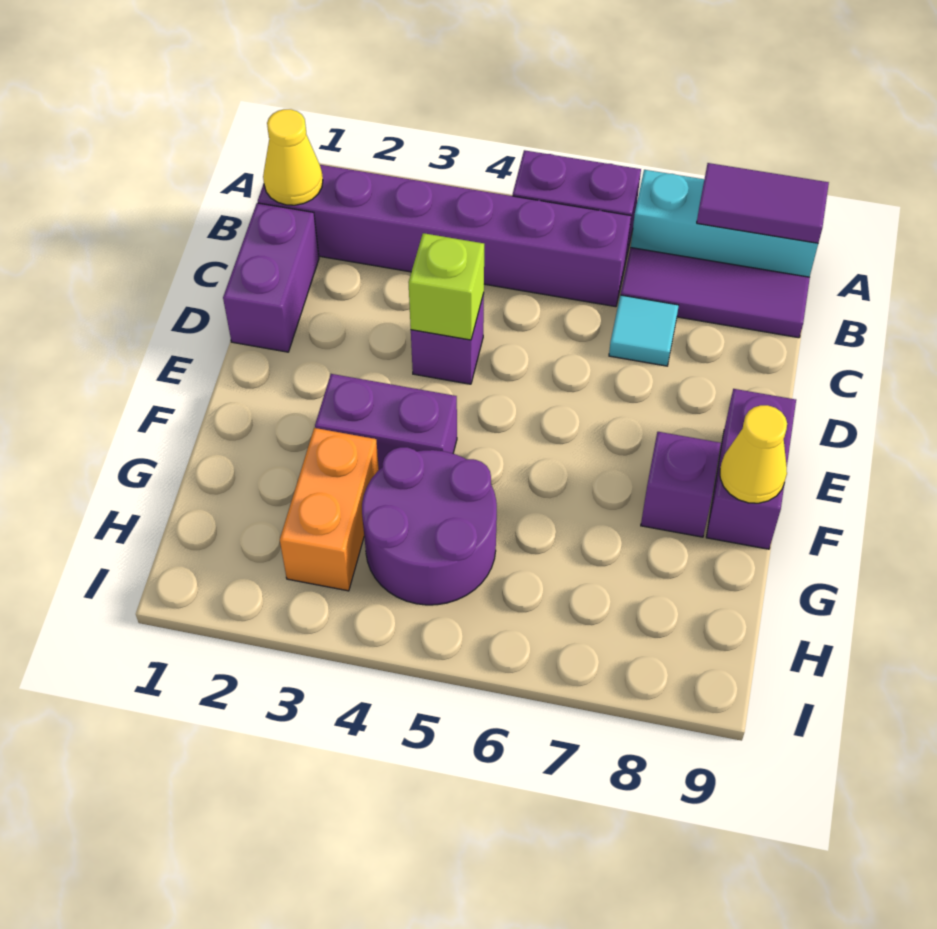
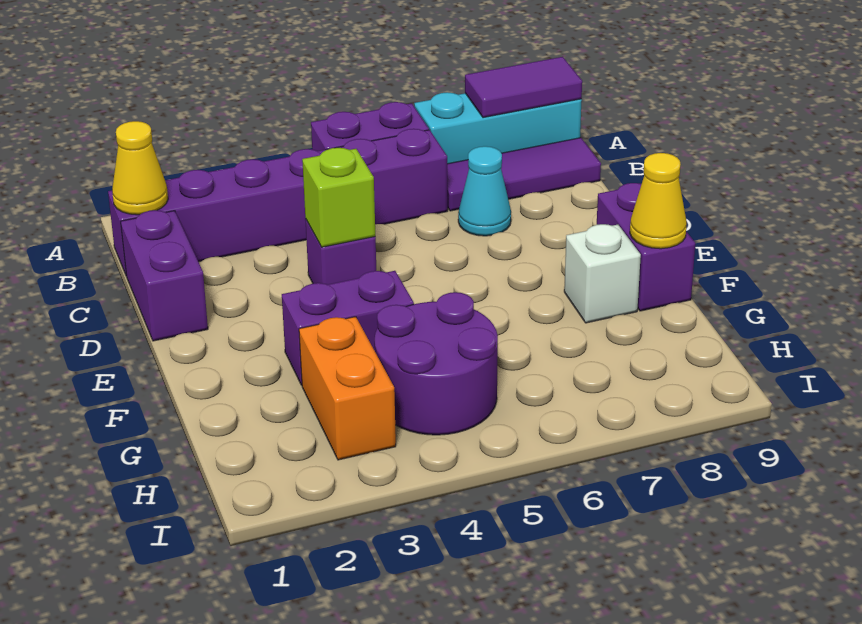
cyan tile C7 level 1 -> cyan cone C7 level 1
purple brick F8 level 1 -> white brick F8 level 1

